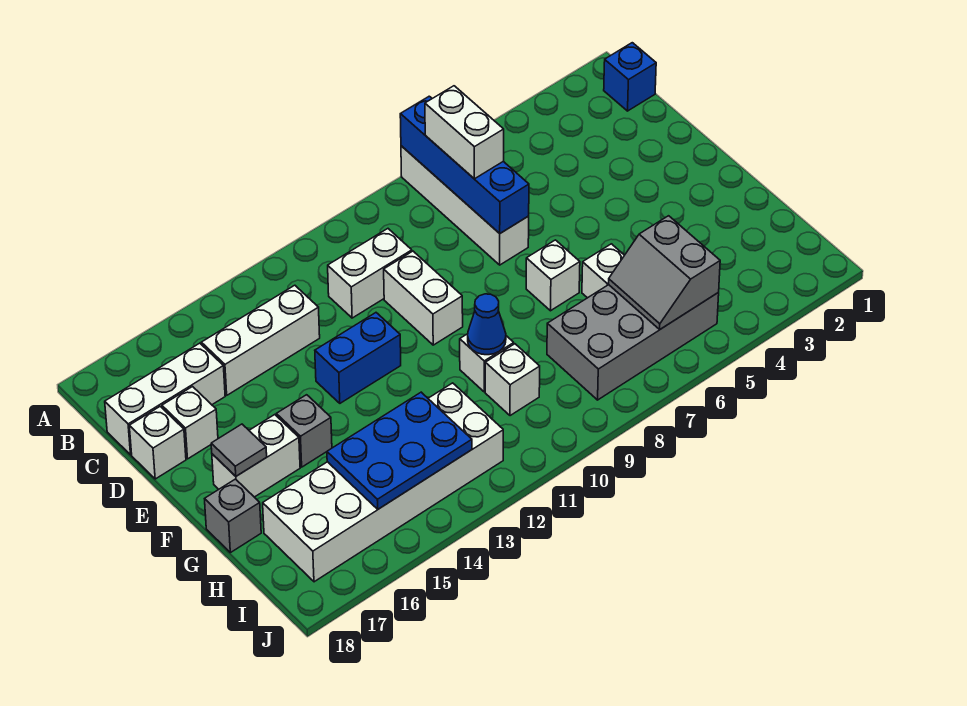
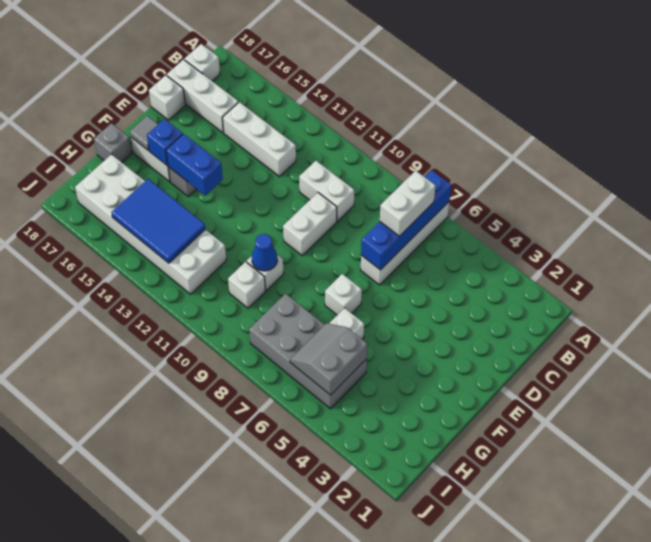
blue brick B1 level 1 -> blue brick F16 level 2
white brick D17 level 1 -> white brick B18 level 1
blue brick E12:E13 level 1 -> blue brick F14:F15 level 2
blue plate H13:I15 level 2 -> blue tile H13:I15 level 2

